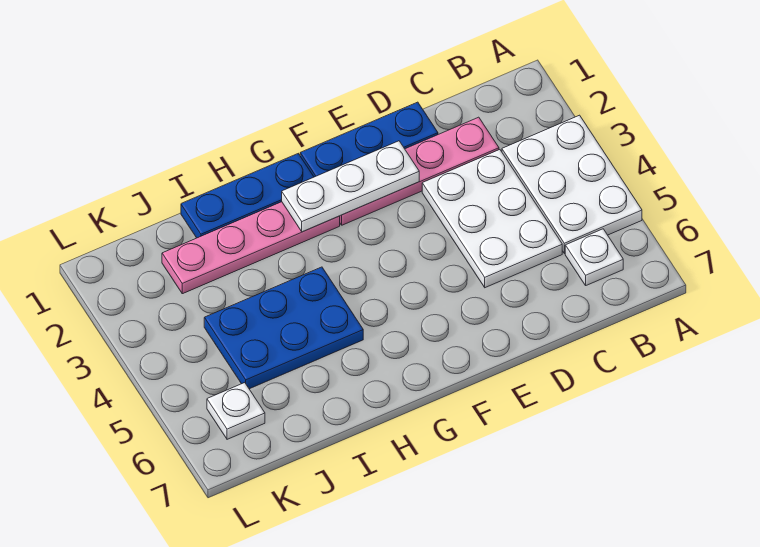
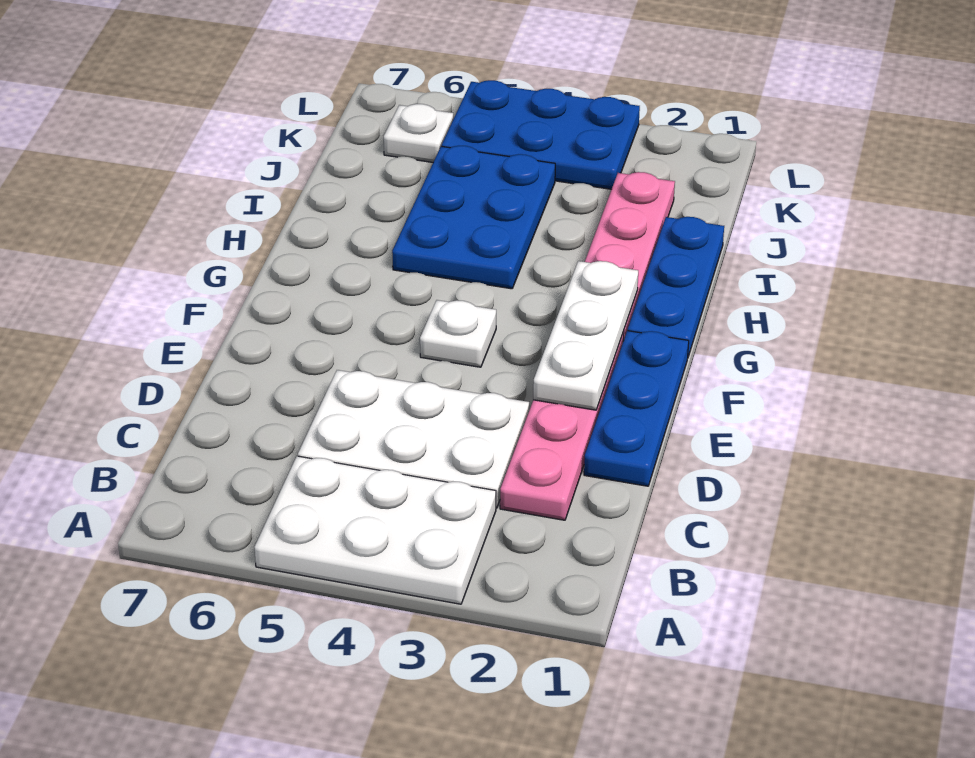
white plate B6 level 1 -> white plate F4 level 1
none -> blue plate K3:L5 level 1

